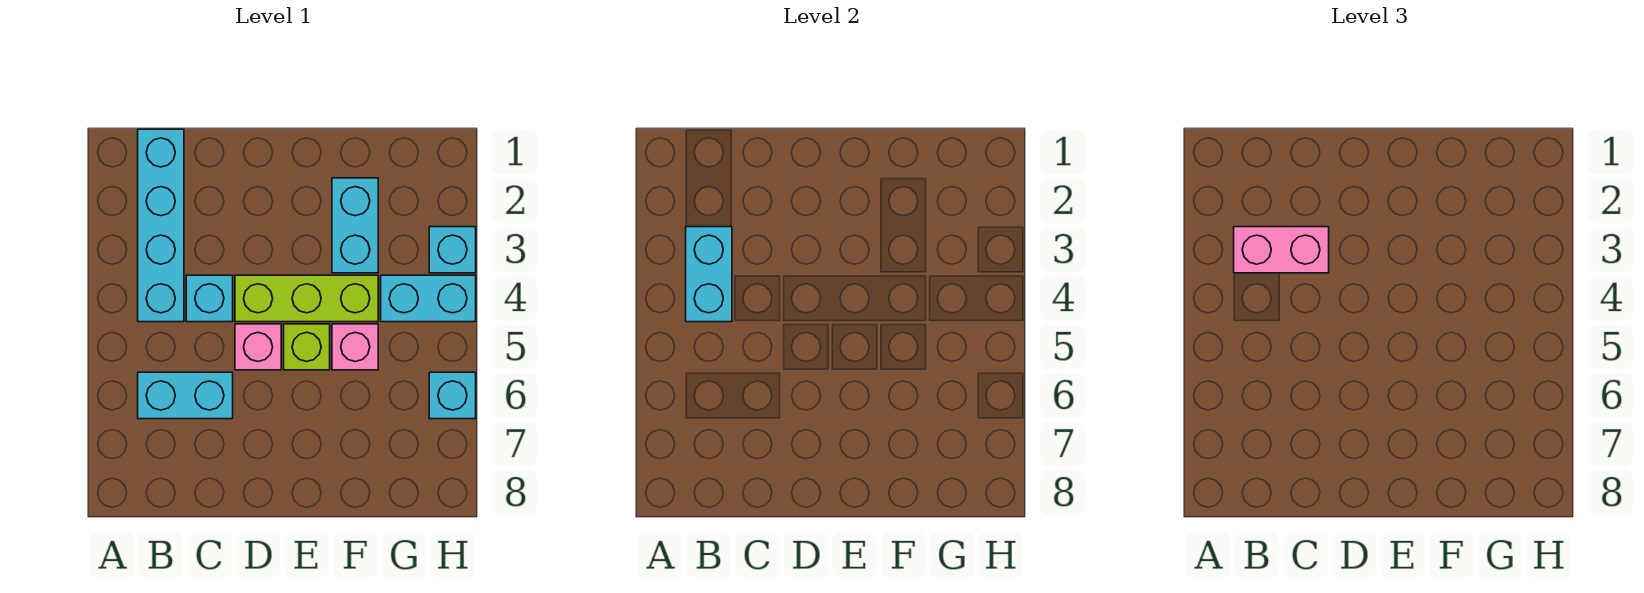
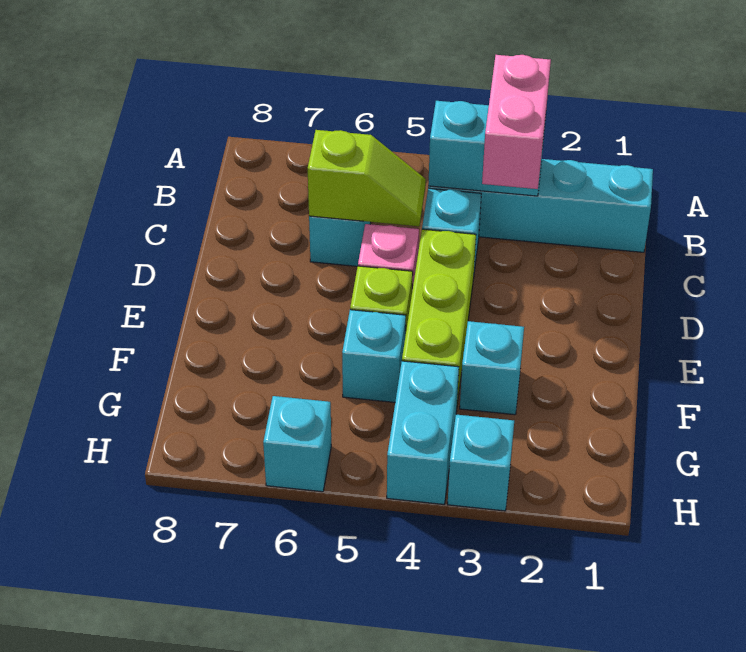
none -> lime slope C5:C6 level 2 top 6
cyan brick F2:F3 level 1 -> cyan brick F3 level 1
pink brick F5 level 1 -> cyan brick F5 level 1

